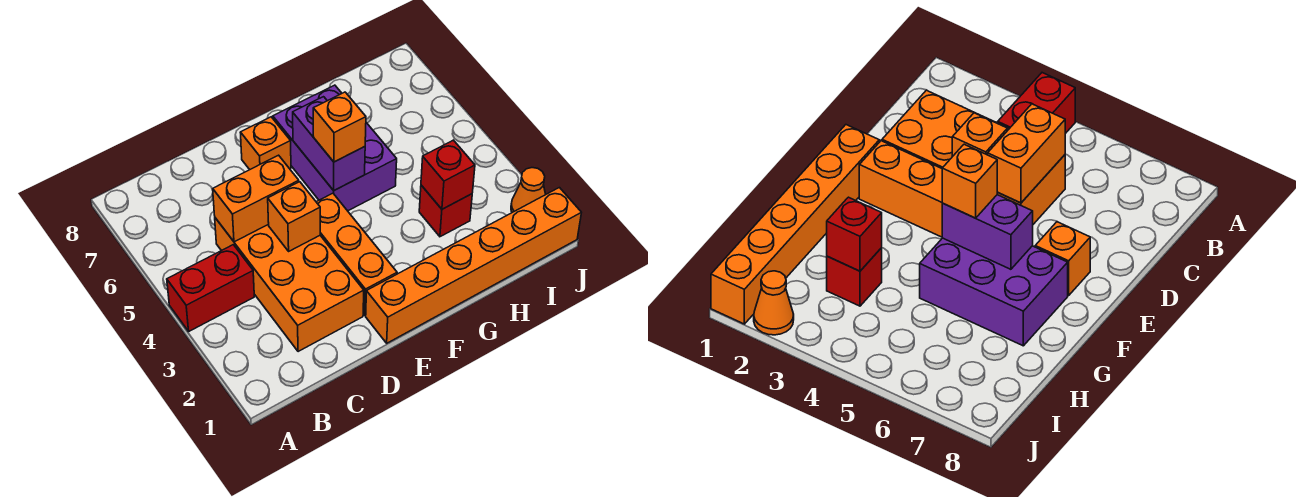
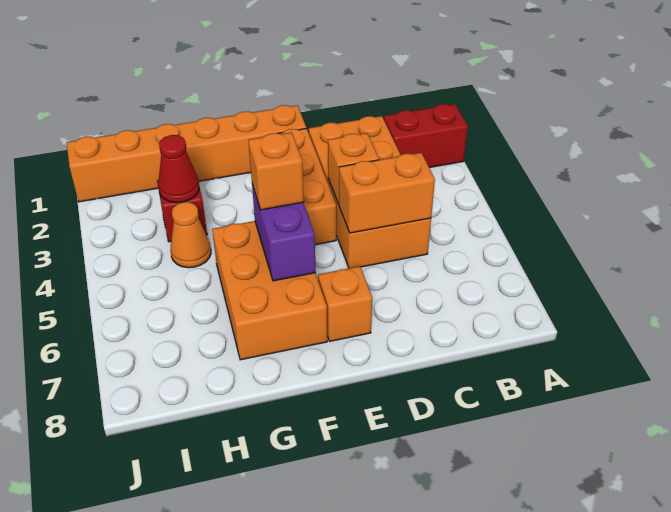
red brick A4:B4 level 1 -> red brick A2:B2 level 1
purple brick F5:G7 level 1 -> orange brick F5:G7 level 1
red brick H3 level 2 -> red cone H3 level 2
orange cone J2 level 1 -> orange cone H4 level 1

